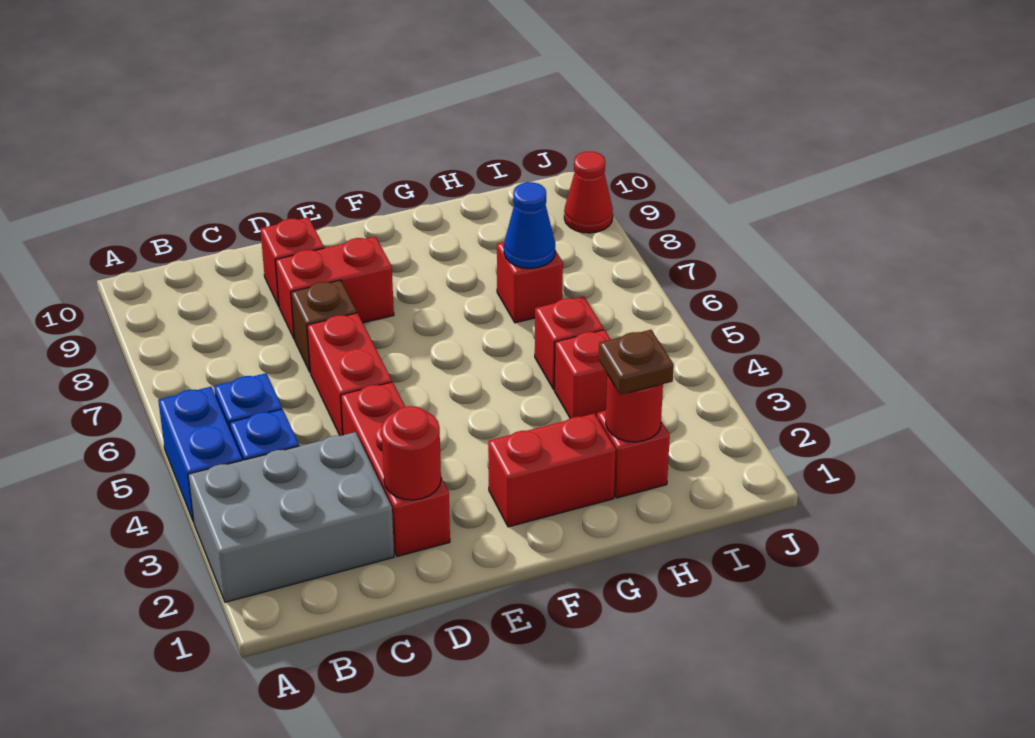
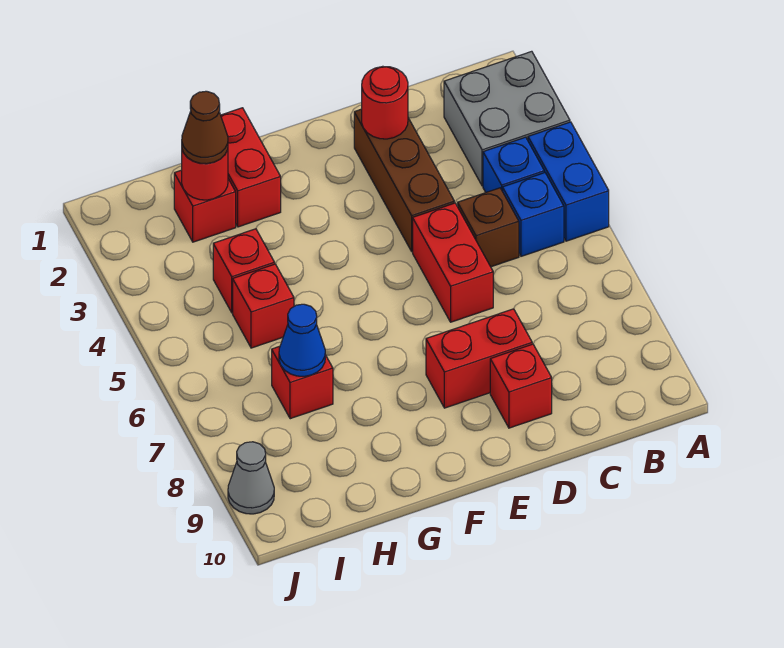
grey brick A2:C3 level 1 -> grey brick A2:B3 level 1
red brick D2:D4 level 1 -> brown brick D2:D4 level 1
brown brick D7 level 1 -> brown brick C5 level 1
red brick F2:G2 level 1 -> red brick G1:G2 level 1
brown plate H2 level 3 -> brown cone H2 level 3
red cone J9 level 1 -> grey cone J9 level 1

